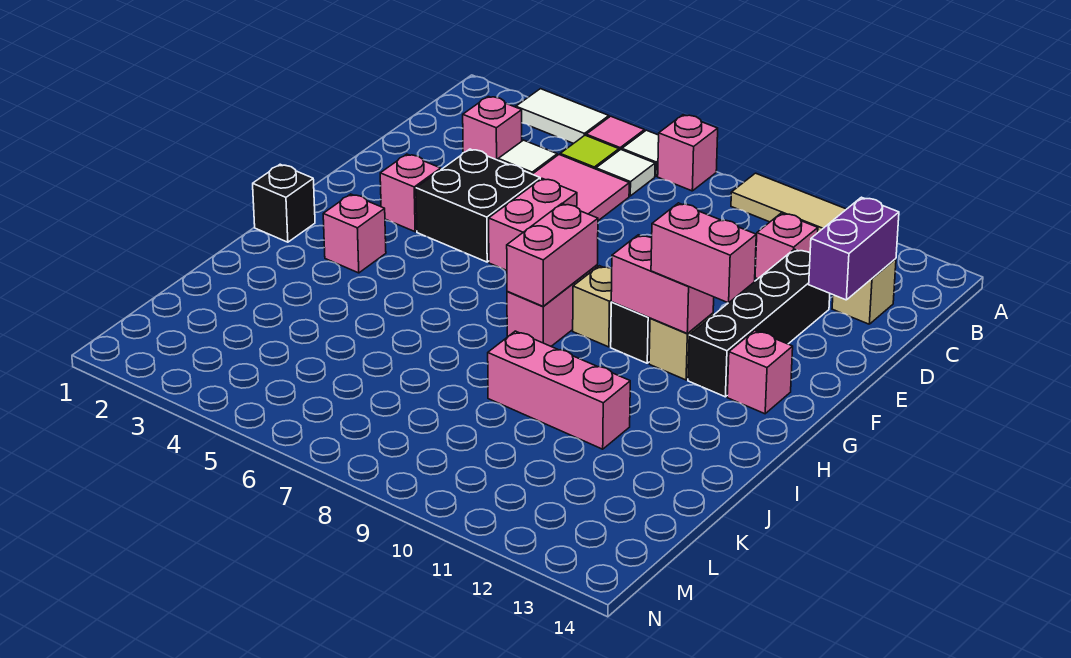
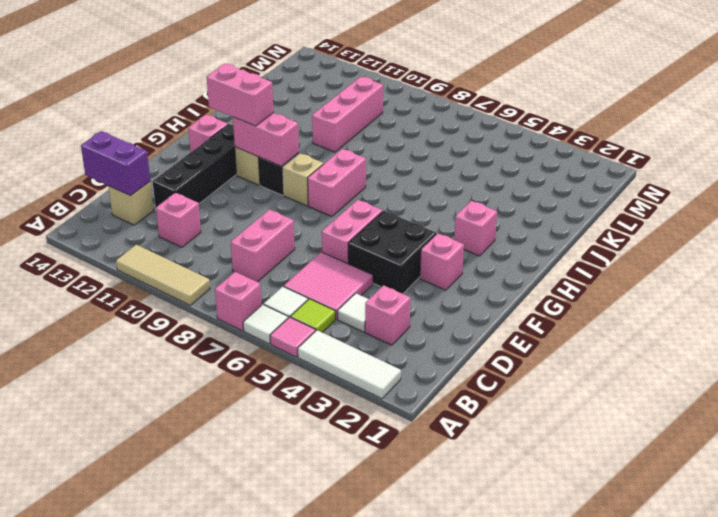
white tile A3:A4 level 1 -> white tile A2:A4 level 1
purple brick C13:D13 level 2 -> purple brick C13:C14 level 2
pink brick G8:H8 level 2 -> pink brick C8:D8 level 1
black brick H1 level 1 -> none
pink brick J9:J11 level 1 -> pink brick J10:L10 level 1

